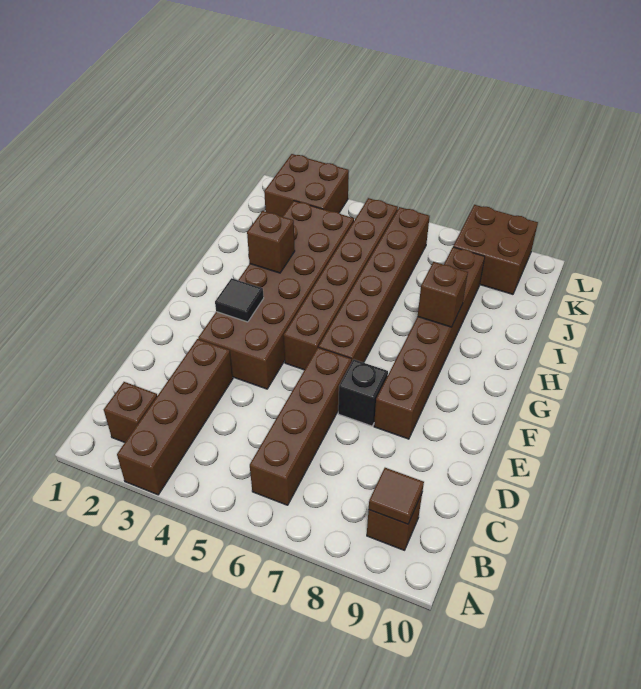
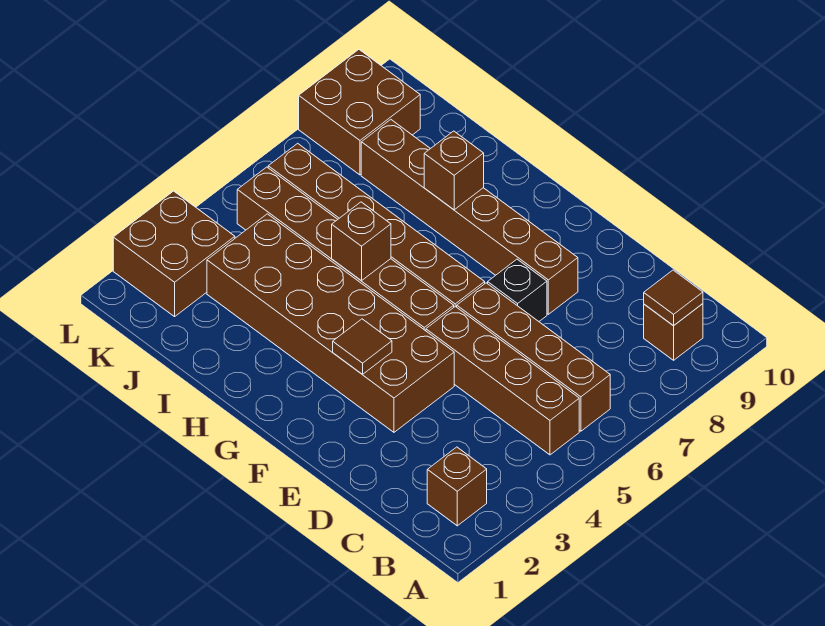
brown brick A3:D3 level 1 -> brown brick B5:E5 level 1
black tile F3 level 2 -> brown tile F3 level 2
brown brick H3 level 2 -> brown brick H5 level 2

